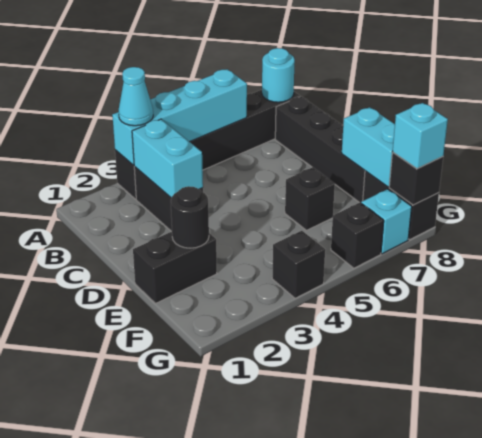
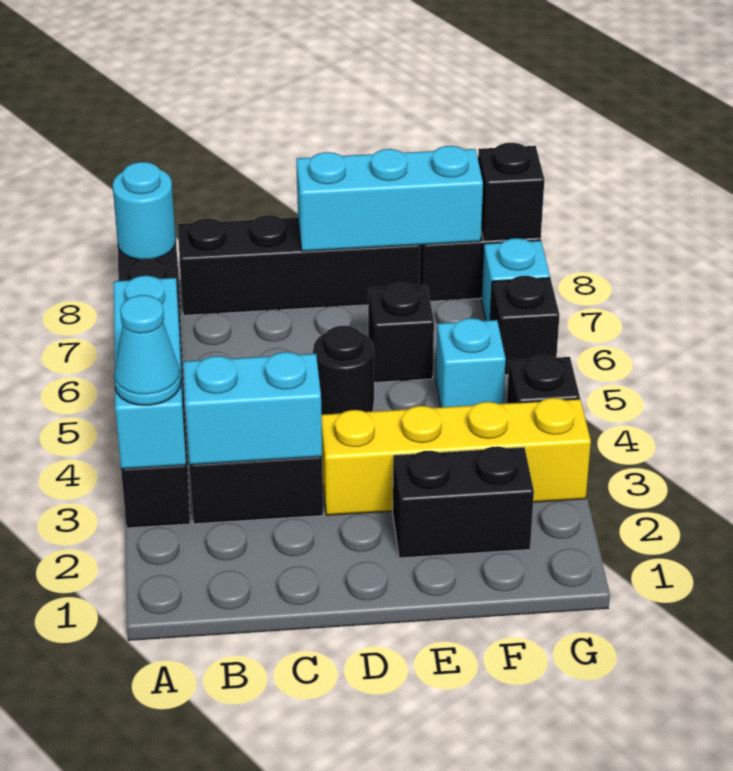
cyan brick A3:A6 level 2 -> cyan brick A3:A5 level 2
none -> yellow brick D3:G3 level 1
black brick E1:E2 level 1 -> black brick E2:F2 level 1
black round brick E2 level 2 -> black round brick D5 level 1
cyan brick E8:F8 level 2 -> cyan brick D8:F8 level 2
cyan brick G8 level 3 -> cyan brick F5 level 1

